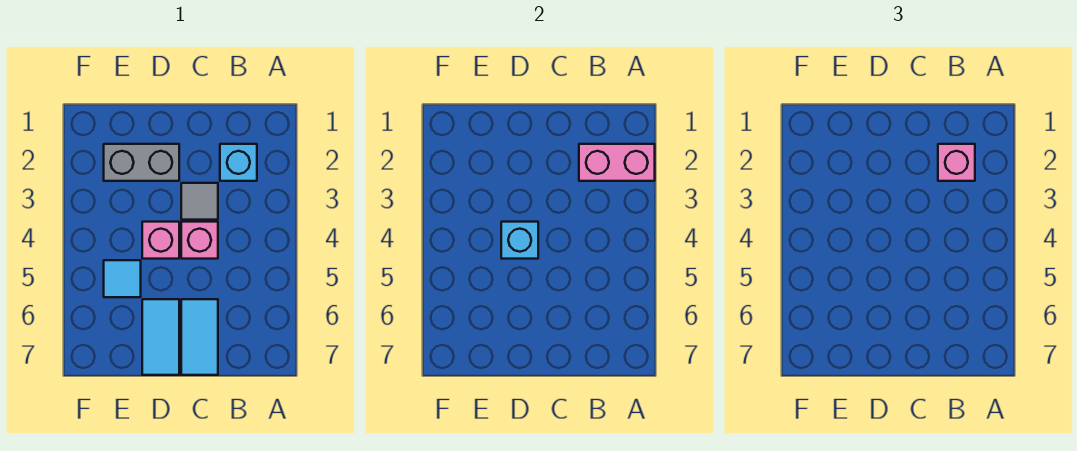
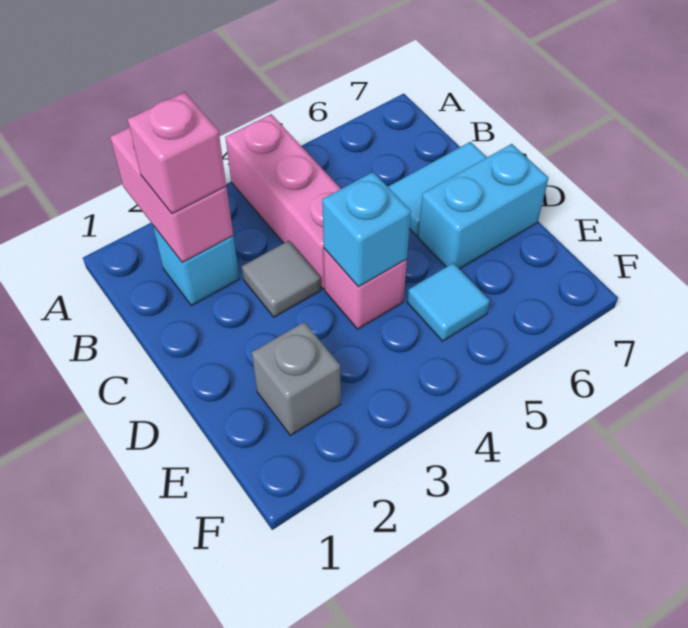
pink brick C4 level 1 -> pink brick A4:C4 level 1
grey brick D2:E2 level 1 -> grey brick E2 level 1
cyan tile D6:D7 level 1 -> cyan brick D6:D7 level 1

